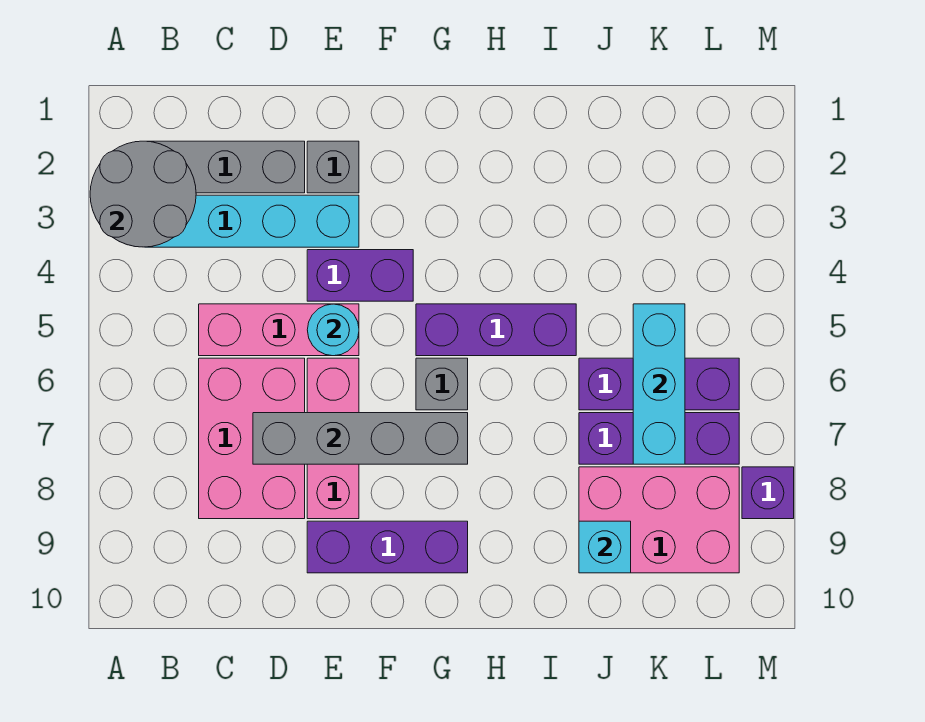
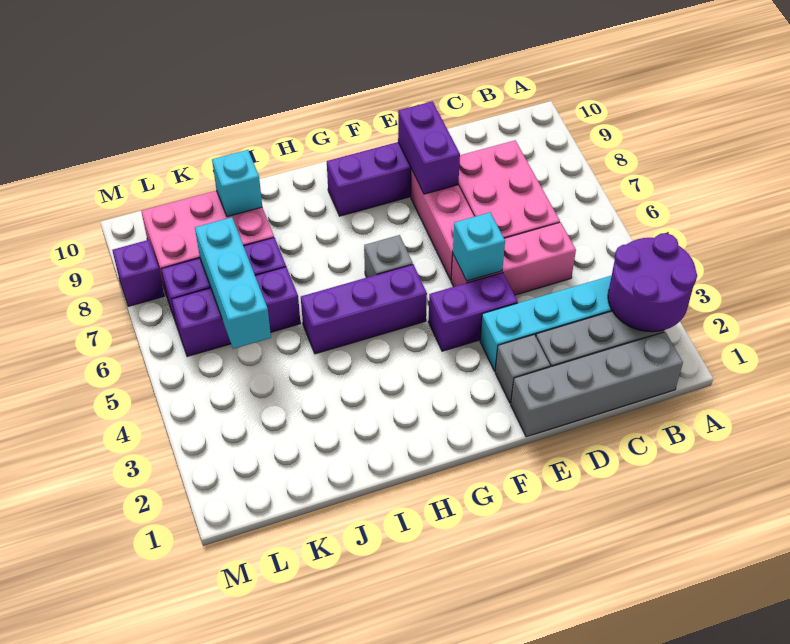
grey round brick A2:B3 level 2 -> purple round brick A2:B3 level 2
grey brick D7:G7 level 2 -> grey brick B1:E1 level 1
cyan round brick E5 level 2 -> cyan brick E5 level 2
none -> purple brick E8:E9 level 2

